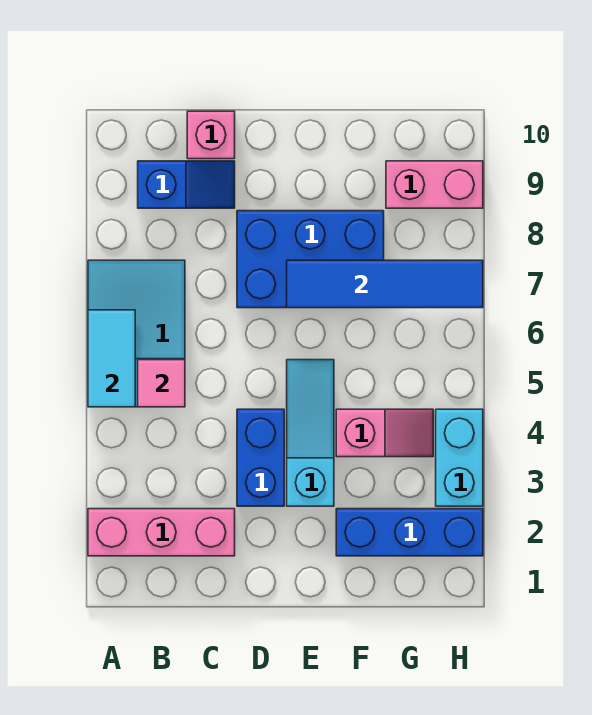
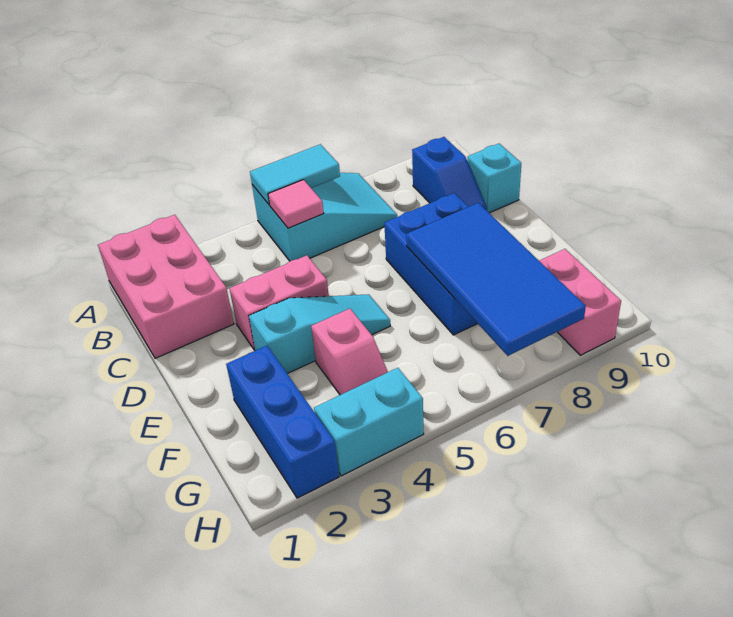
pink brick A2:C2 level 1 -> pink brick A1:C2 level 1
pink brick C10 level 1 -> cyan brick C10 level 1
blue brick D3:D4 level 1 -> pink brick D3:D4 level 1
blue tile E7:H7 level 2 -> blue tile E7:H8 level 2

